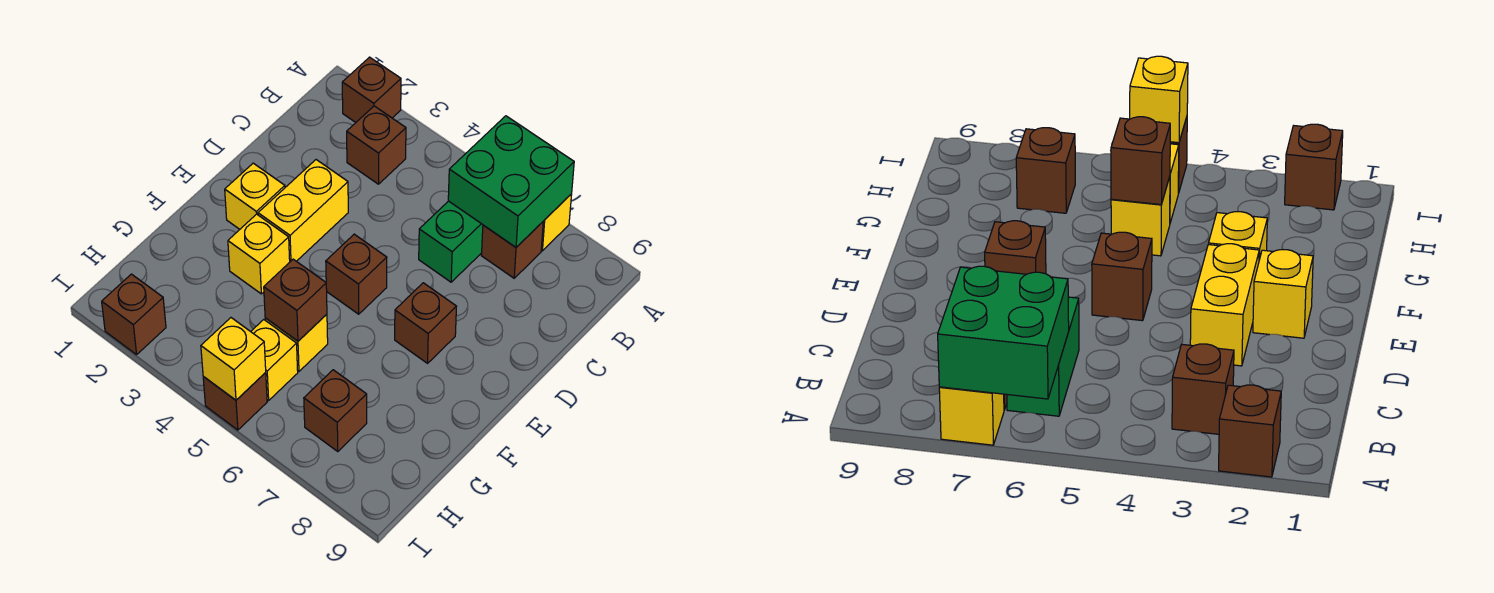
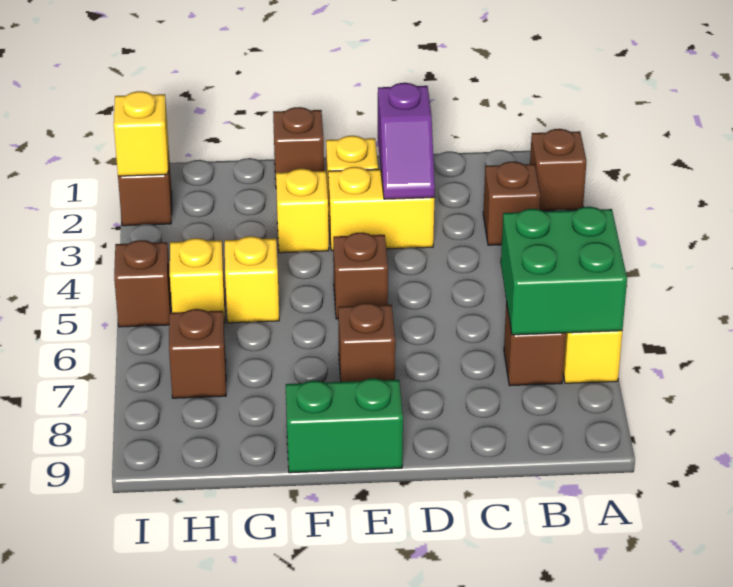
green brick B6:C6 level 1 -> green brick E9:F9 level 1
none -> purple slope D2:D3 level 2 top 2
brown brick G5 level 2 -> brown brick F1 level 1
yellow brick I5 level 2 -> yellow brick I2 level 2

